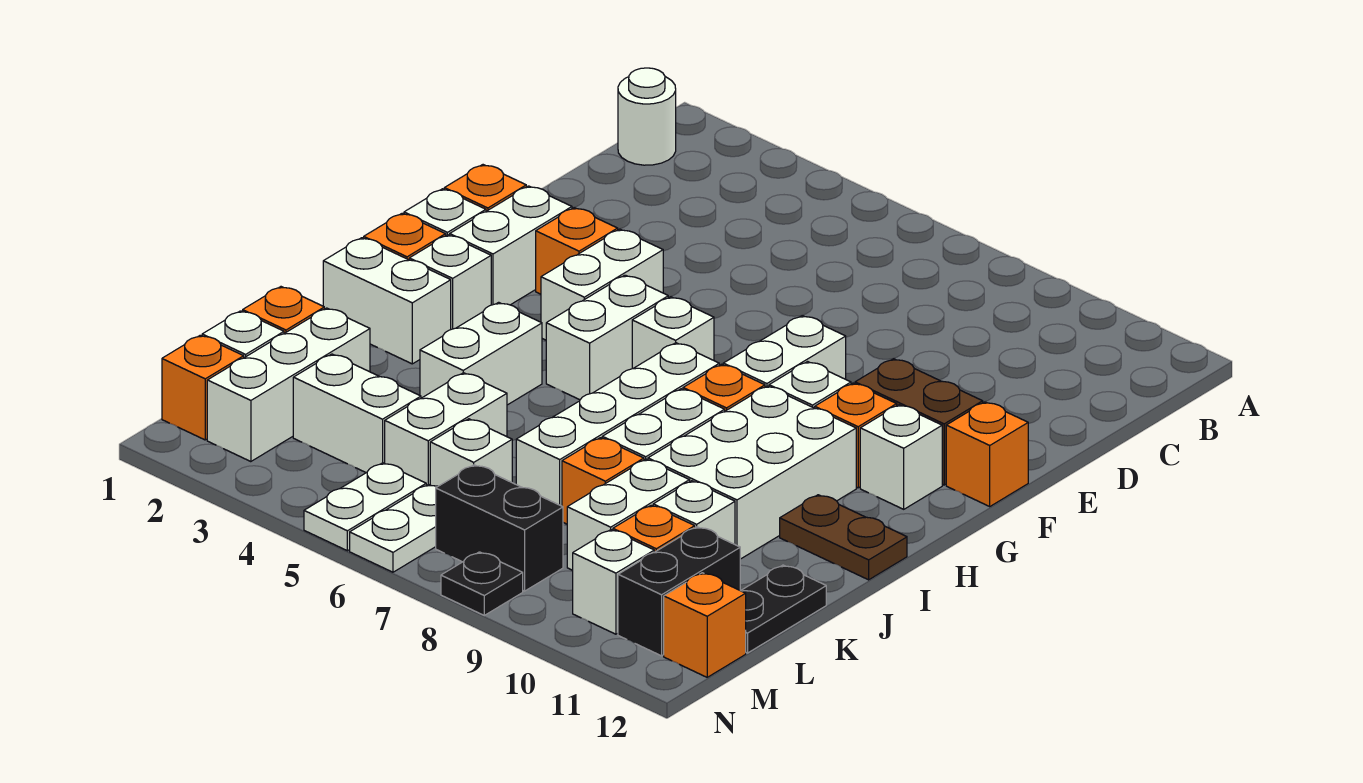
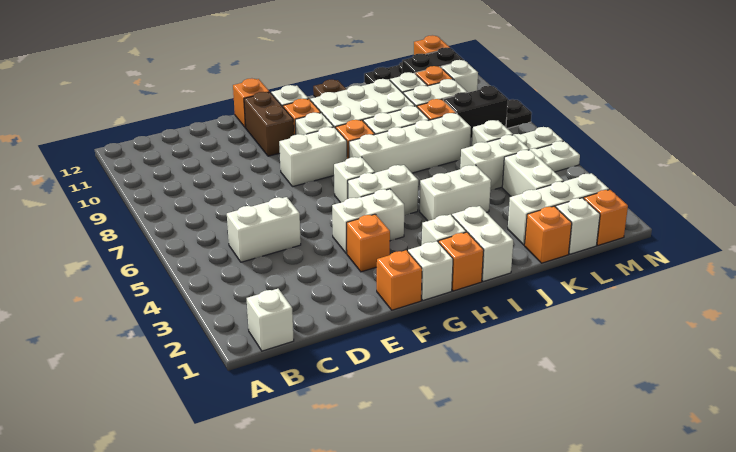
white round brick B1 level 1 -> white brick B1 level 1
white brick F2:G2 level 1 -> white brick C5:D5 level 1
black brick M7:M8 level 1 -> black brick L8:M8 level 1

